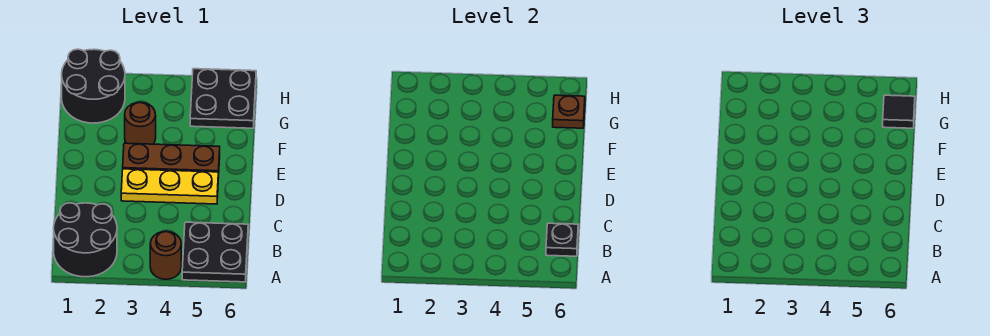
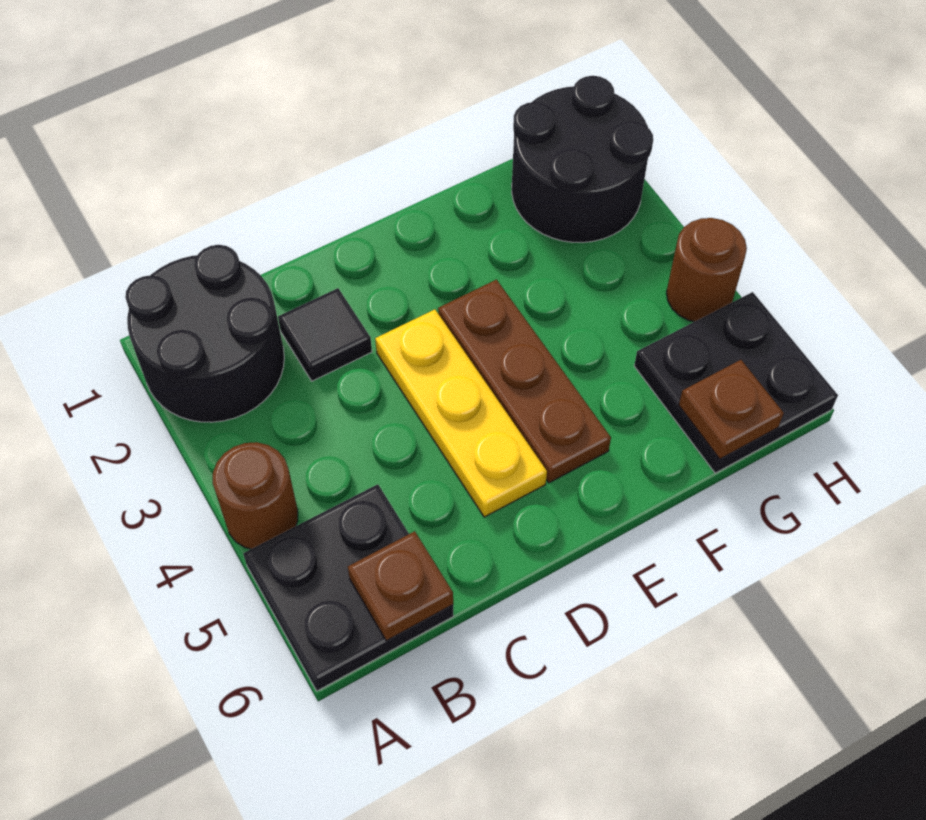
black plate B6 level 2 -> brown plate B6 level 2
brown round brick F3 level 1 -> brown round brick H4 level 1
black tile G6 level 3 -> black tile C2 level 1

